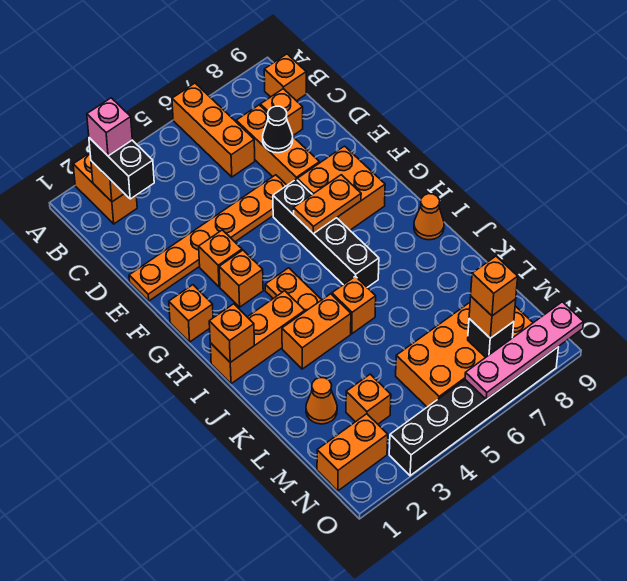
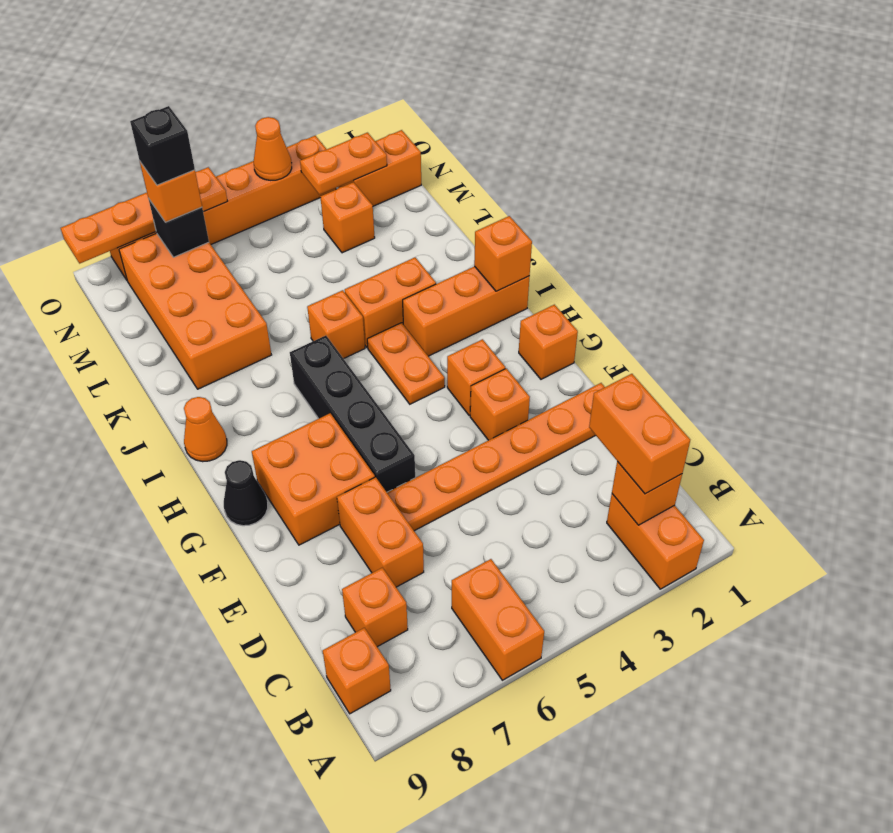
orange brick A6:C6 level 1 -> orange brick A6:B6 level 1
black brick B2:C2 level 3 -> orange brick B2:C2 level 3
pink brick B2 level 4 -> none
orange brick C7:E7 level 1 -> orange brick D7:E7 level 1
black cone D7 level 2 -> black cone G9 level 1
orange plate G6:G7 level 2 -> orange plate N2:N3 level 2
orange cone L2 level 1 -> orange cone O4 level 2
orange brick M5:N8 level 1 -> orange brick K7:N8 level 1
orange brick N7 level 4 -> black brick N7 level 4
black brick O3:O8 level 1 -> orange brick O3:O8 level 1
pink plate O6:O9 level 2 -> orange plate O6:O9 level 2

